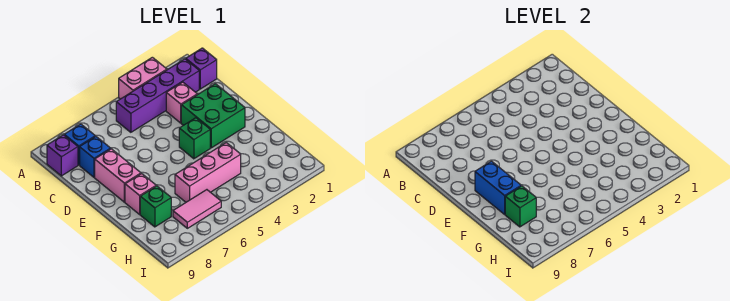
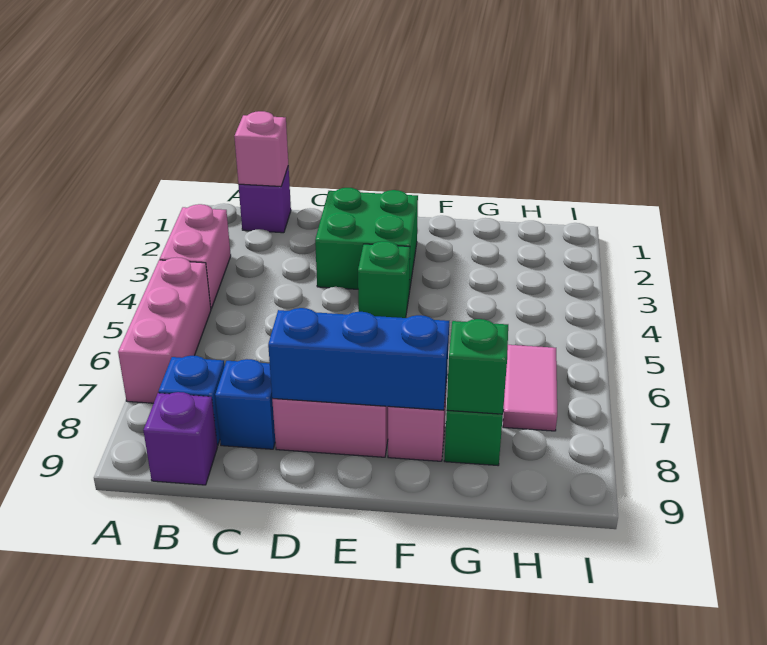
purple brick B2:B5 level 1 -> none
pink brick C3 level 1 -> pink brick B1 level 2
blue brick E8:F8 level 2 -> blue brick D8:F8 level 2
pink brick G4:G6 level 1 -> pink brick A5:A7 level 1

